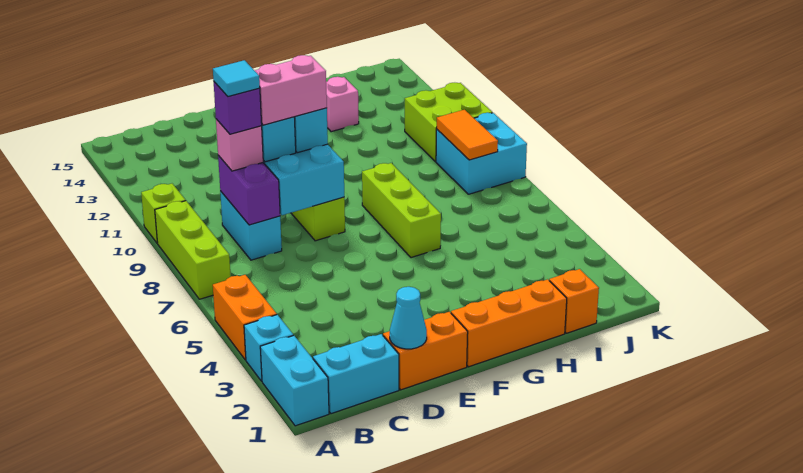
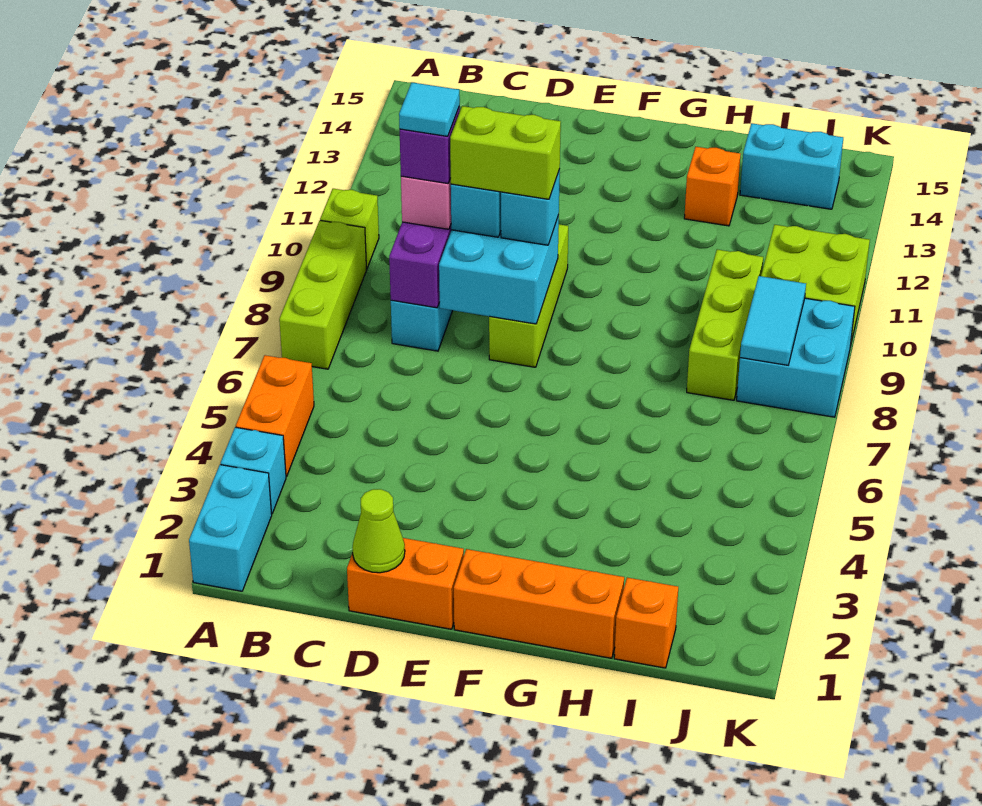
cyan brick B1:C1 level 1 -> cyan brick I14:J14 level 1
cyan cone D1 level 2 -> lime cone D1 level 2
pink brick D9:E9 level 4 -> lime brick D9:E9 level 4
lime brick G6:G8 level 1 -> lime brick I8:I10 level 1
pink brick H13 level 1 -> orange brick H13 level 1
orange tile J8:J9 level 2 -> cyan tile J8:J9 level 2

